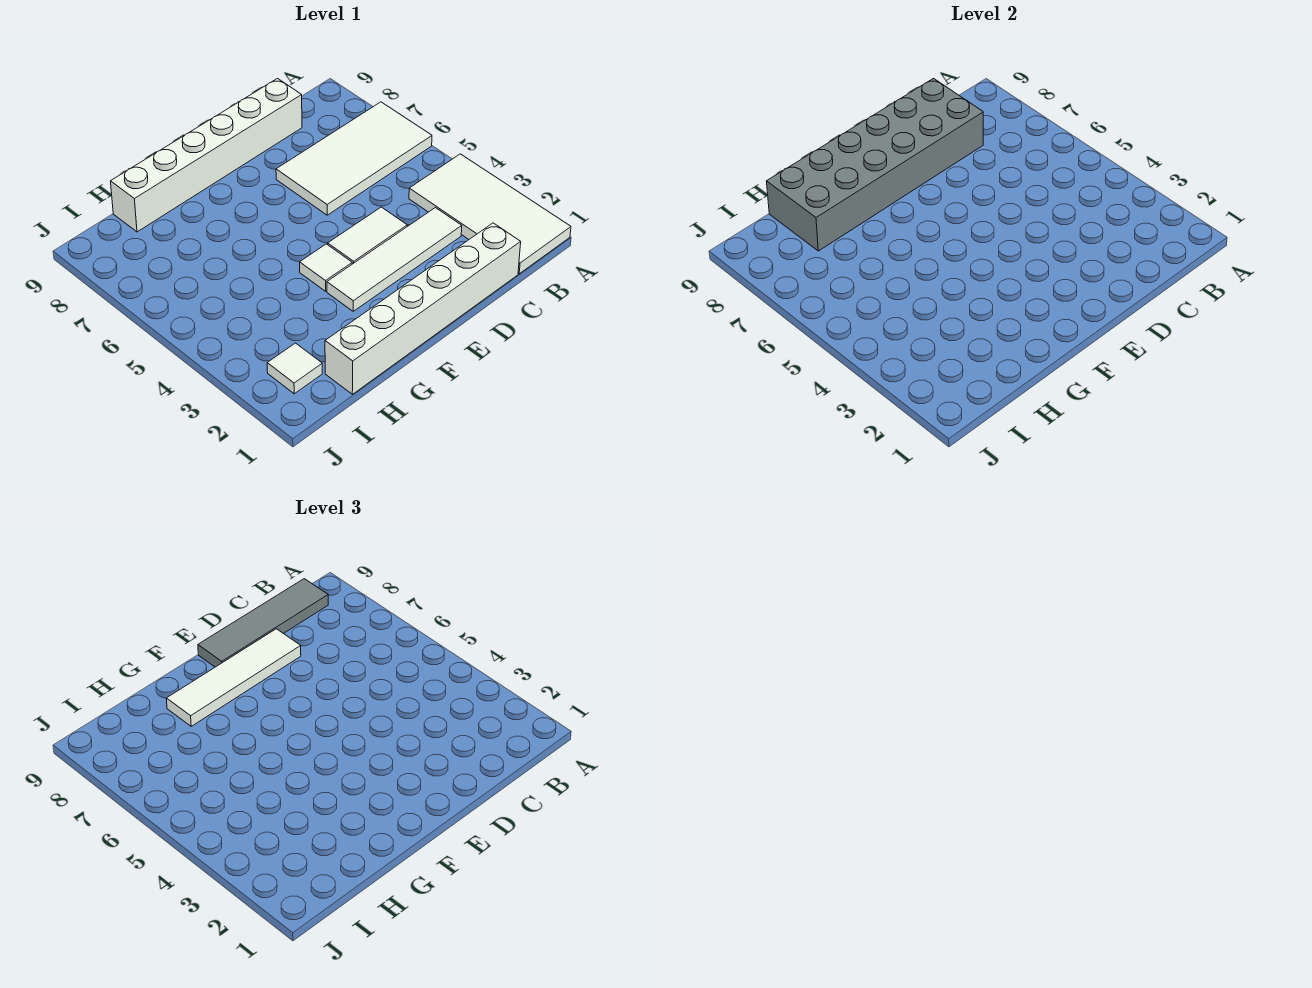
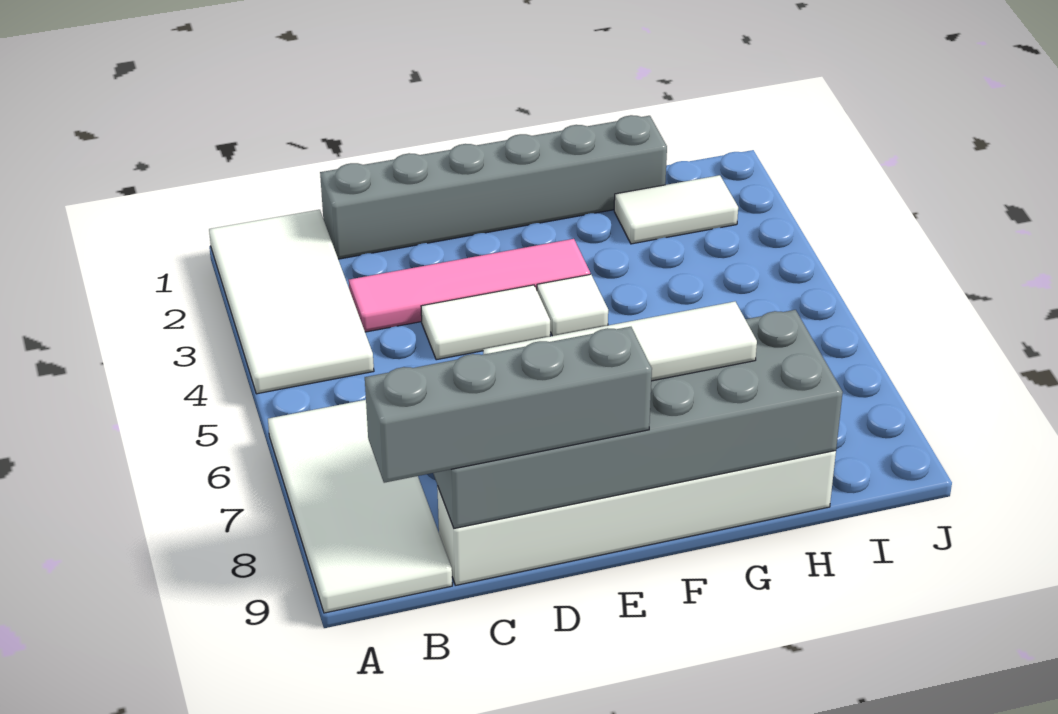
white tile A6:D7 level 1 -> white tile A6:B9 level 1
grey tile B9:E9 level 3 -> grey brick B9:E9 level 3
white brick C1:H1 level 1 -> grey brick C1:H1 level 1
white tile C3:F3 level 1 -> pink tile C3:F3 level 1
white tile I2 level 1 -> white tile H2:I2 level 1

